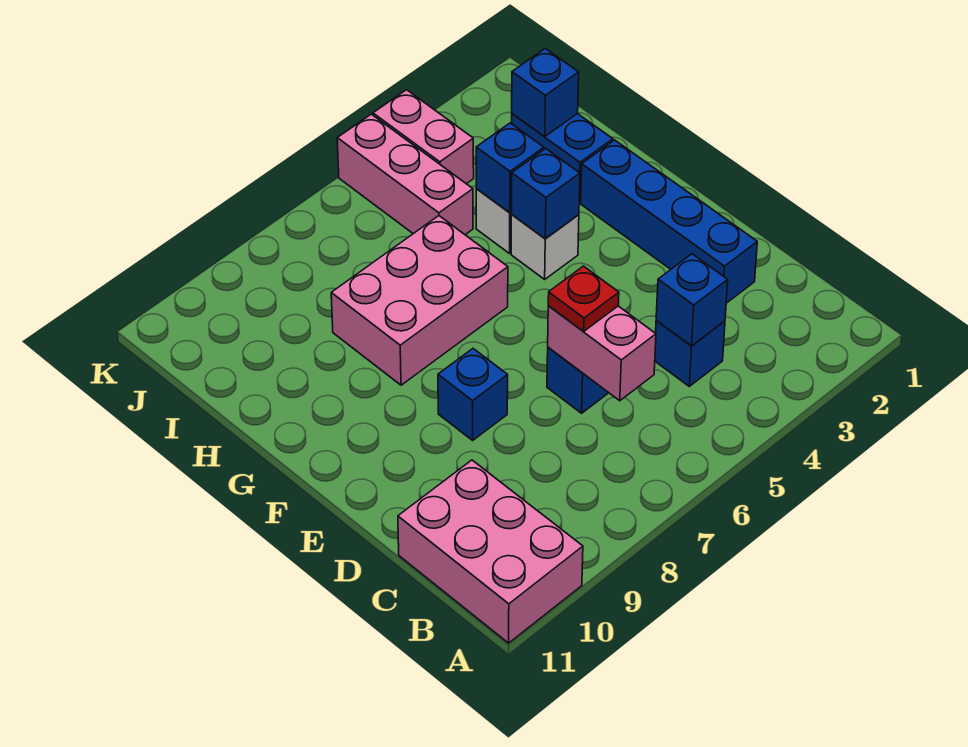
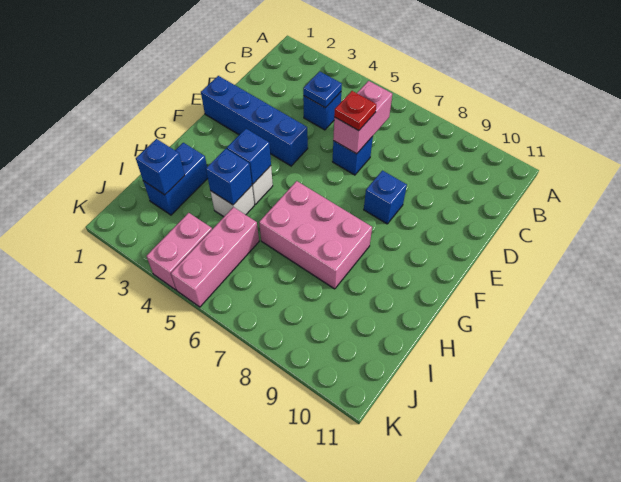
pink brick A10:C11 level 1 -> none
blue brick C4 level 2 -> blue plate C4 level 2
blue brick D2:G2 level 1 -> blue brick E1:E4 level 1

